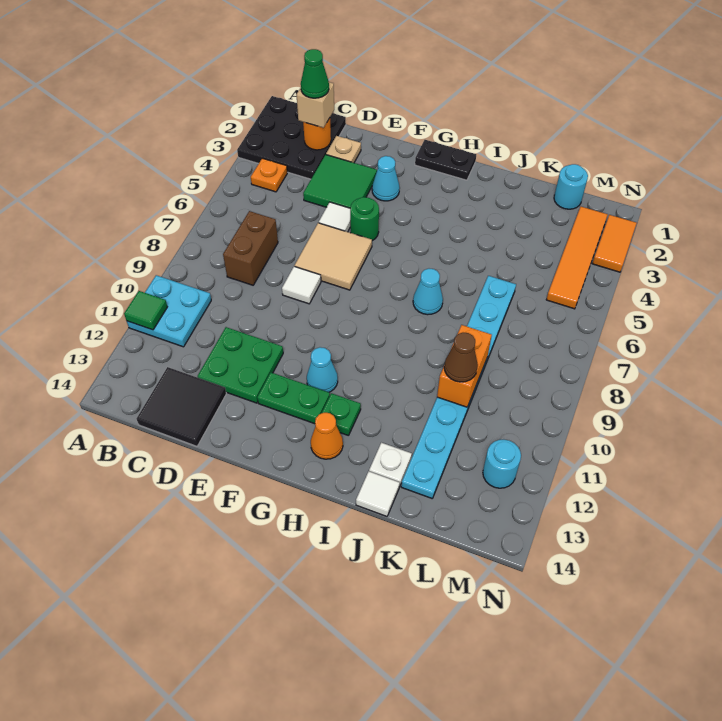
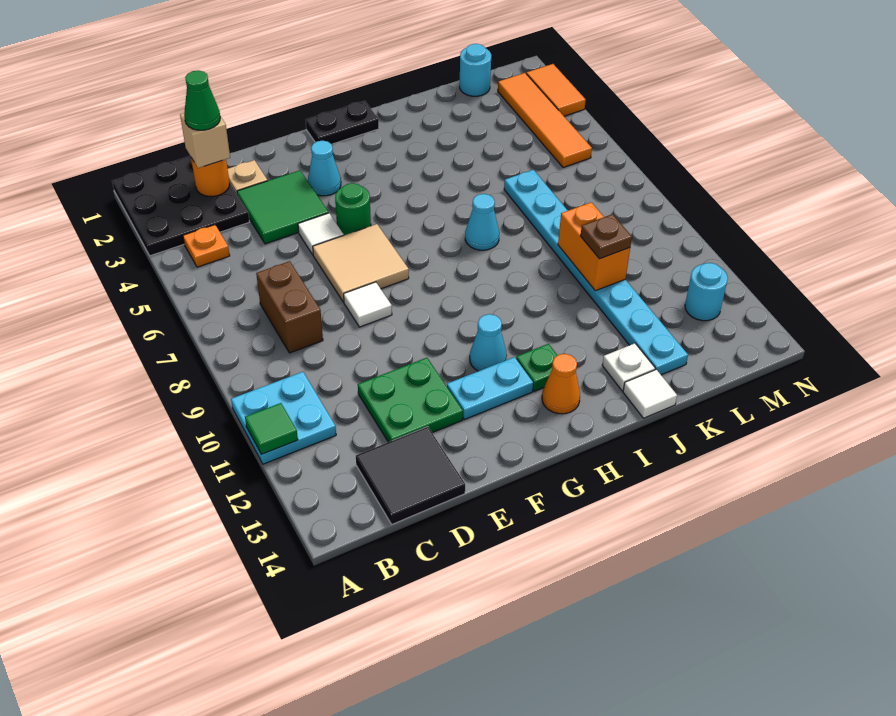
green plate F12:G12 level 1 -> cyan plate F12:G12 level 1
brown cone K10 level 3 -> brown plate K10 level 3

